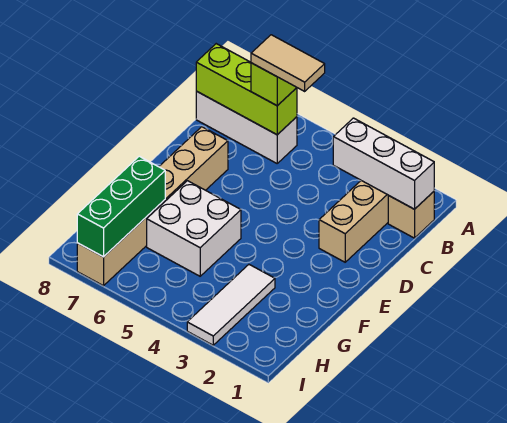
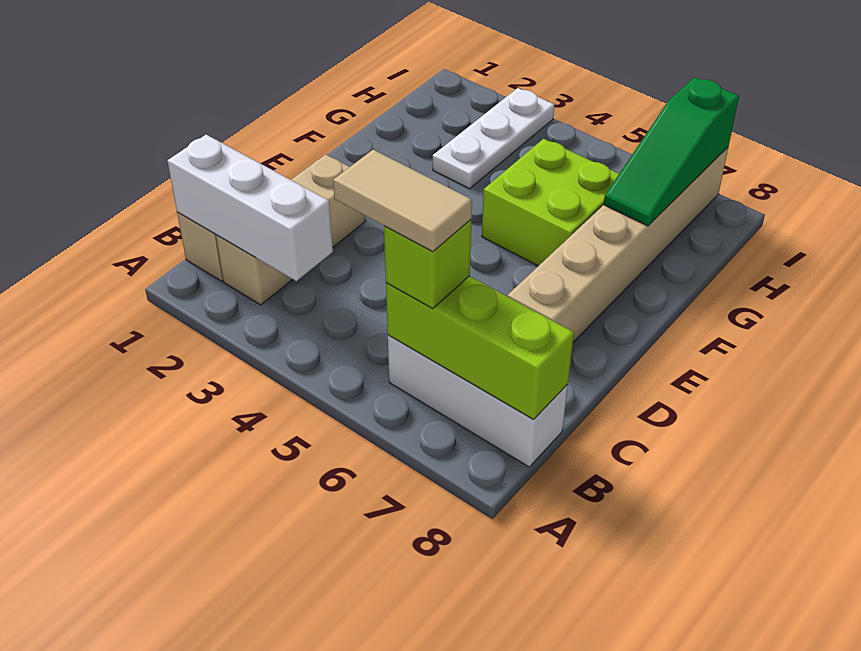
white brick F5:G6 level 1 -> lime brick F5:G6 level 1
white tile G3:I3 level 1 -> white plate G3:I3 level 1
green brick G7:I7 level 2 -> green slope G7:I7 level 2 top I

